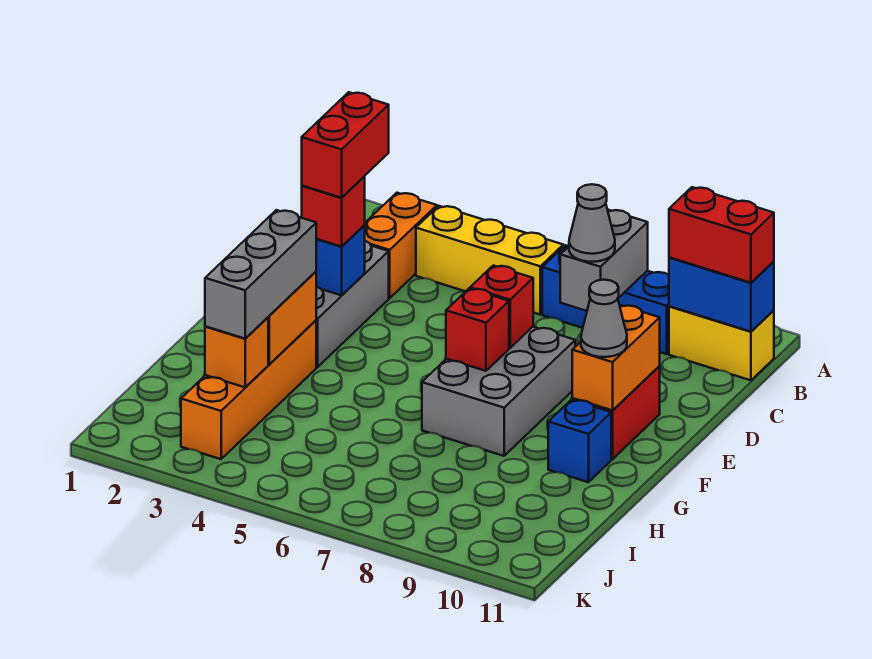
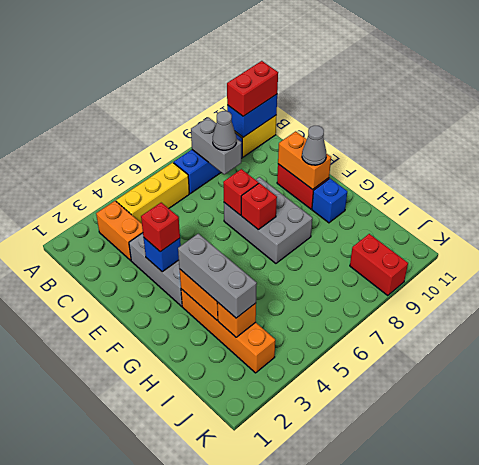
red brick D3:E3 level 4 -> red brick J9:K9 level 1

